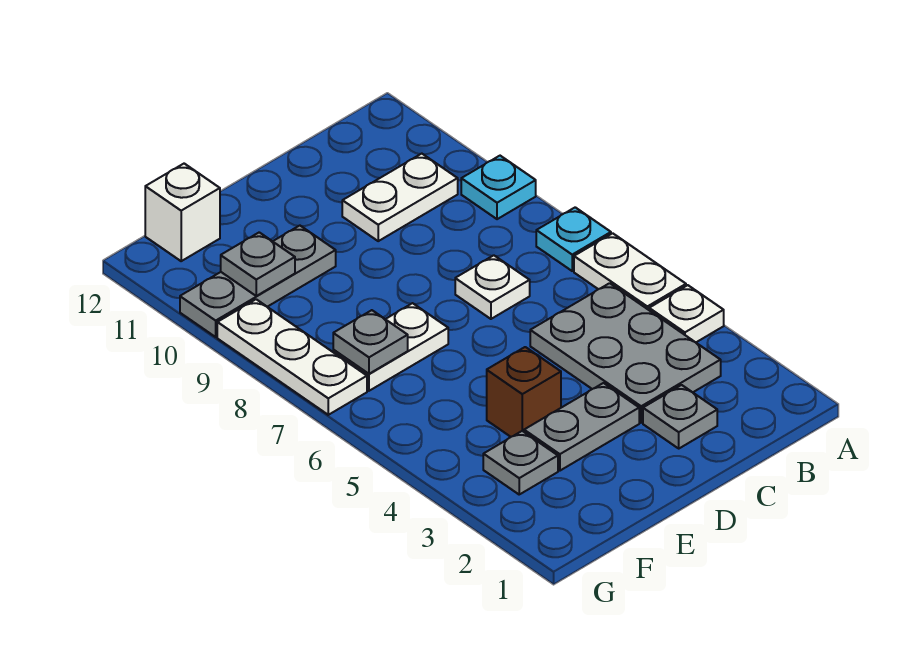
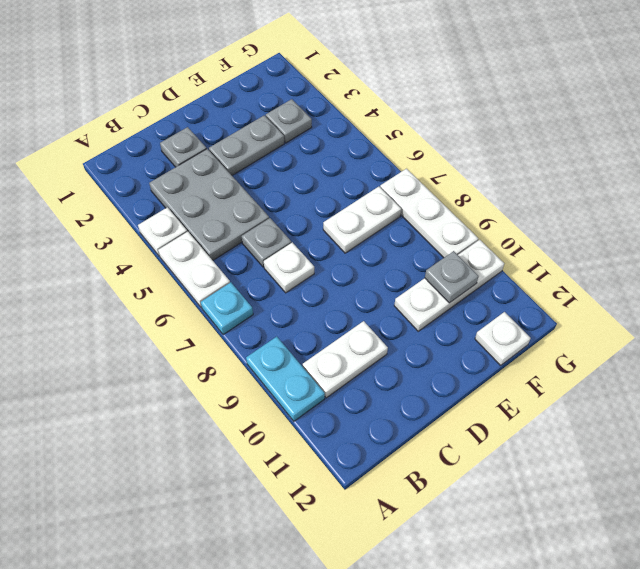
cyan plate A9 level 1 -> cyan plate A9:A10 level 1
brown brick E4 level 1 -> none
grey plate E10:G10 level 1 -> white plate E10:G10 level 1
grey plate F7 level 2 -> grey plate C6 level 1
white brick F12 level 1 -> white plate F12 level 1

